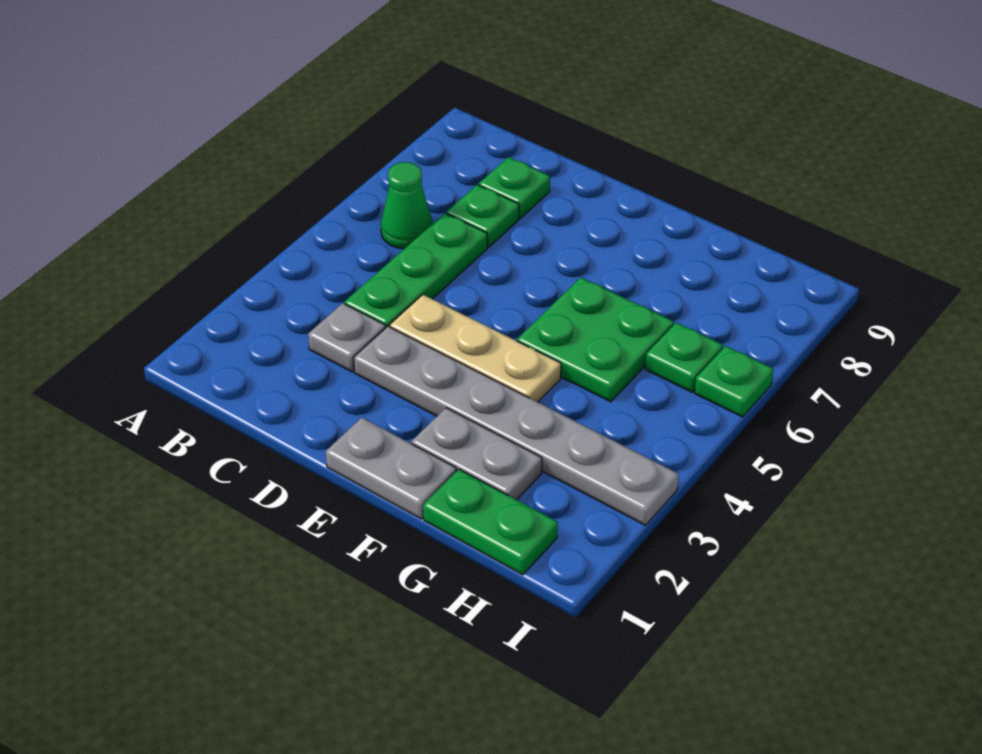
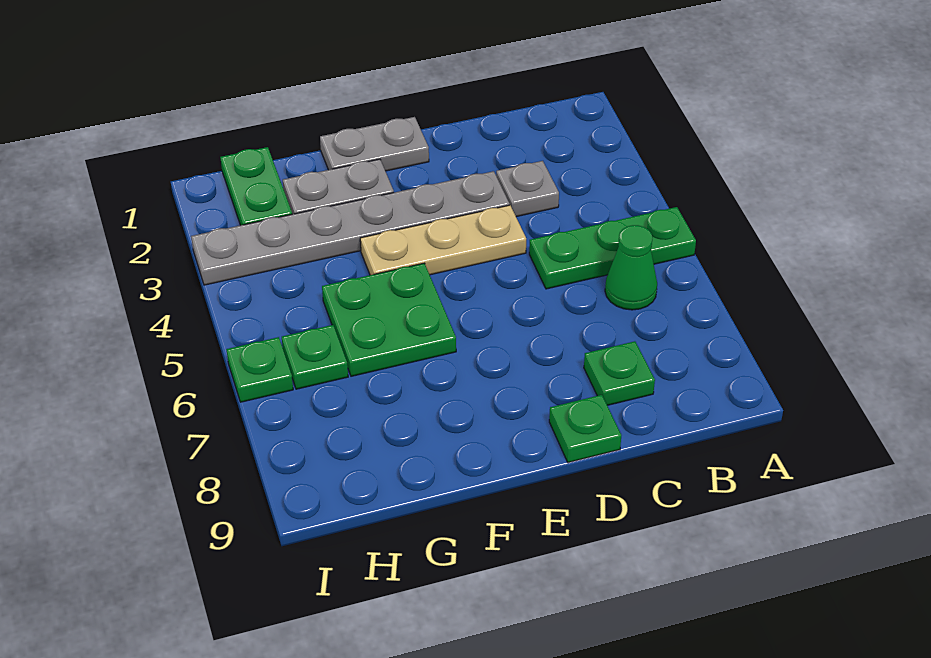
green plate C4:C6 level 1 -> green plate A5:C5 level 1
green plate C7 level 1 -> green plate D9 level 1
green plate G1:H1 level 1 -> green plate H1:H2 level 1

